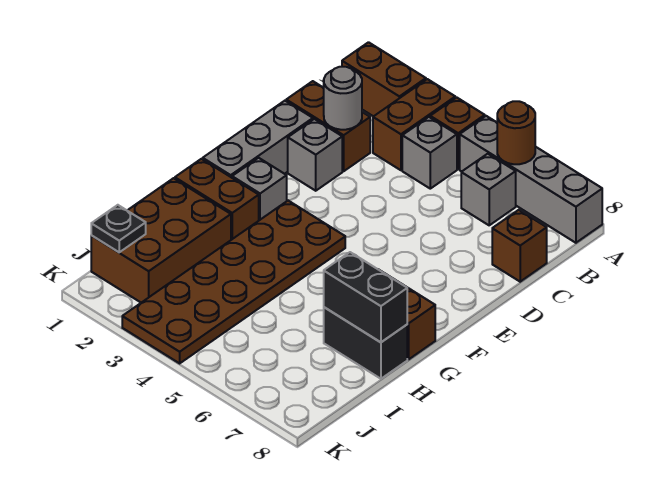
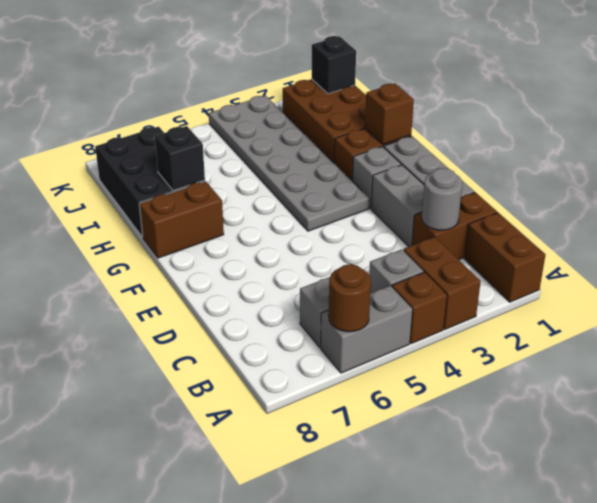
brown brick A1:A2 level 1 -> brown brick A1:B1 level 1
grey brick A5:A8 level 1 -> grey brick A5:A6 level 1
brown brick C8 level 1 -> brown brick G1 level 2
grey brick D2 level 1 -> grey brick D2:E2 level 1
brown plate F3:K4 level 1 -> grey plate F3:K4 level 1
black brick H7:H8 level 1 -> black brick H7:J8 level 1
black brick H7:H8 level 2 -> black brick H7 level 2
black plate J1 level 2 -> black brick J1 level 2

